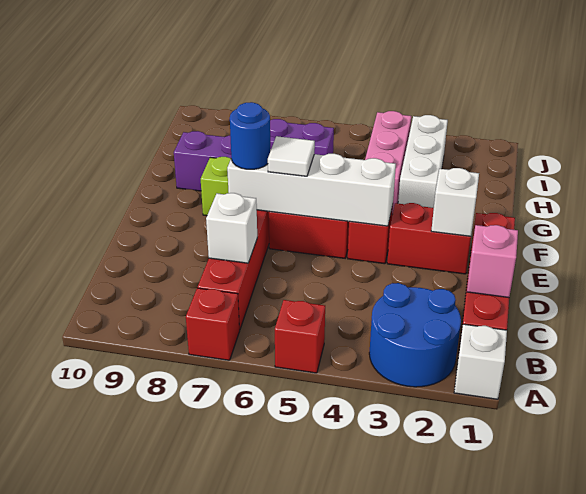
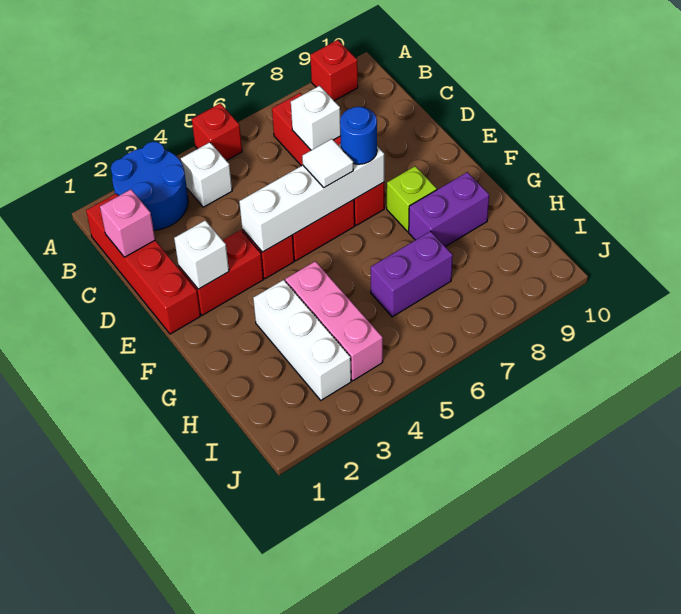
white brick A1 level 1 -> white brick B4 level 1
red brick A7 level 1 -> red brick A9 level 1

